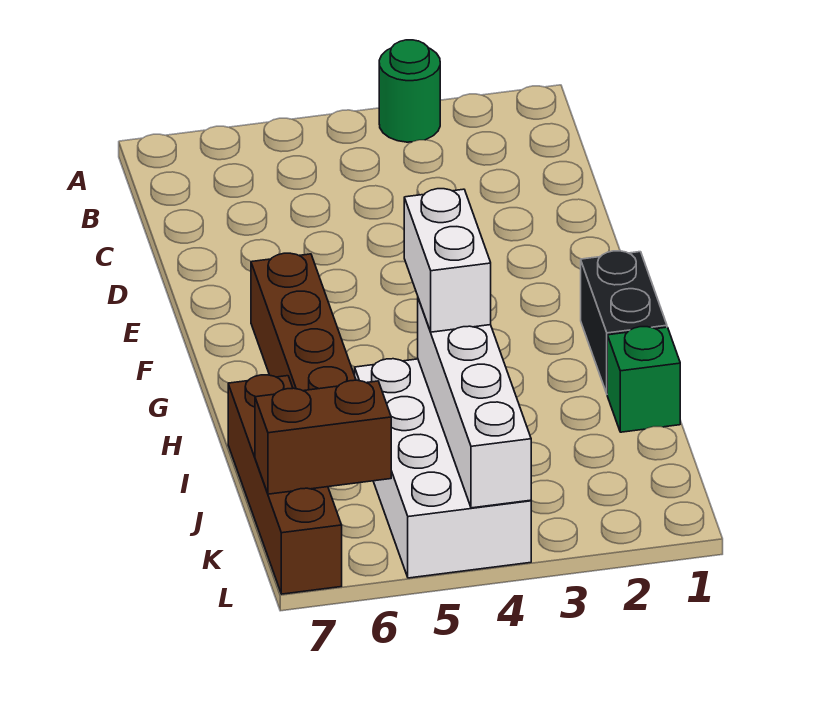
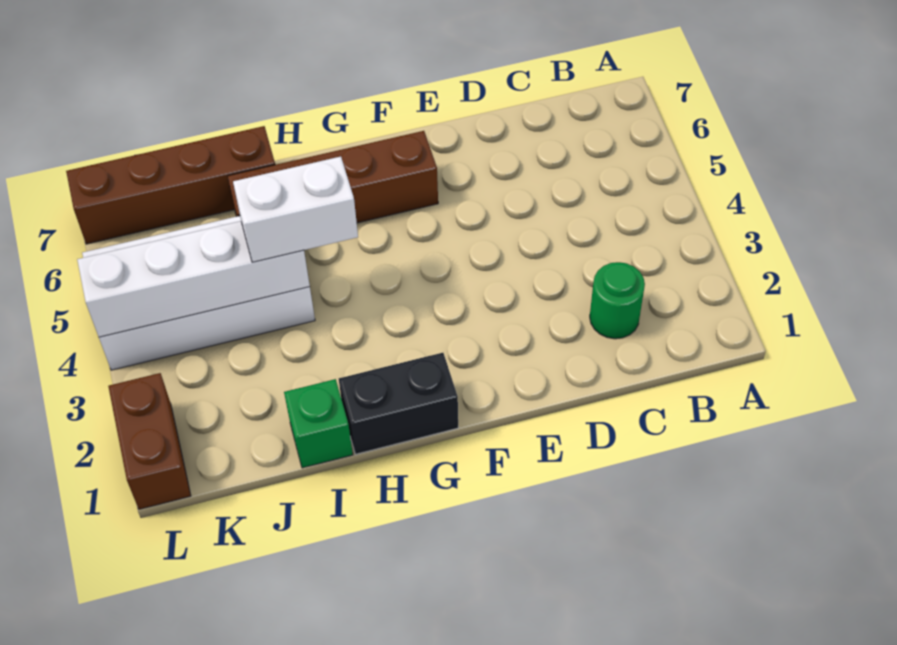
green round brick A3 level 1 -> green round brick C2 level 1
brown brick K6:K7 level 2 -> brown brick L1:L2 level 1

